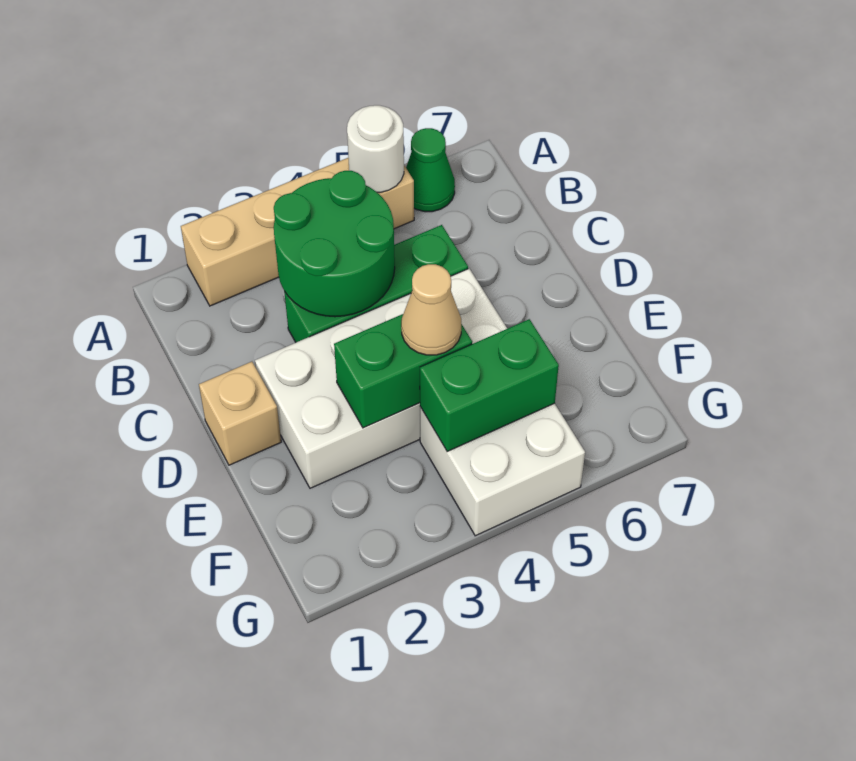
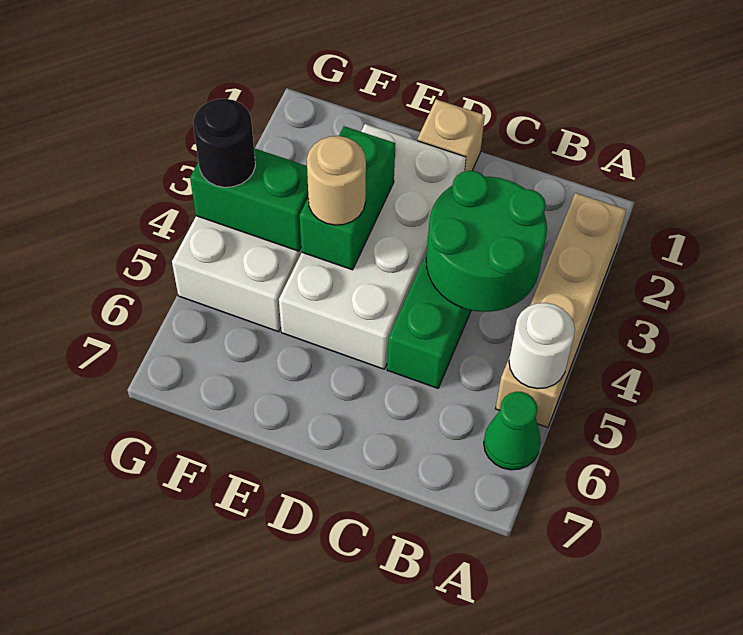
tan cone E4 level 3 -> tan round brick E4 level 3
green brick F4:F5 level 2 -> green brick F4:G4 level 2
none -> black round brick G4 level 3

